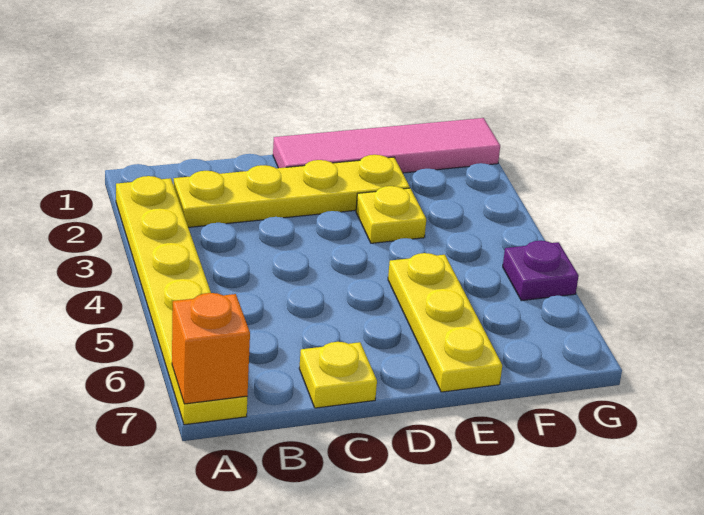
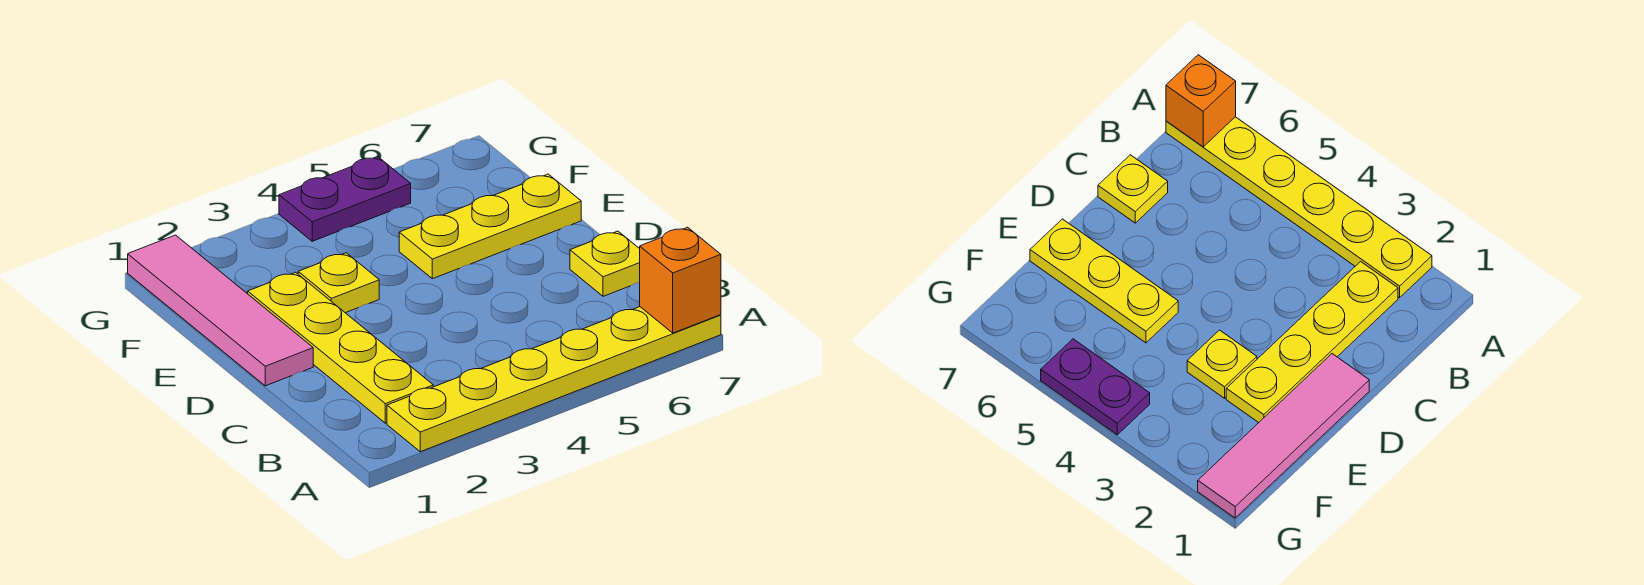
purple plate G5 level 1 -> purple plate G4:G5 level 1

